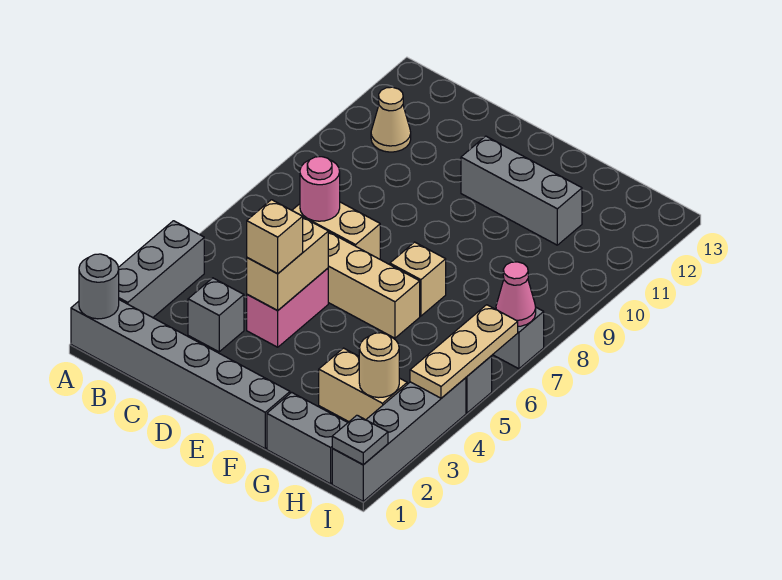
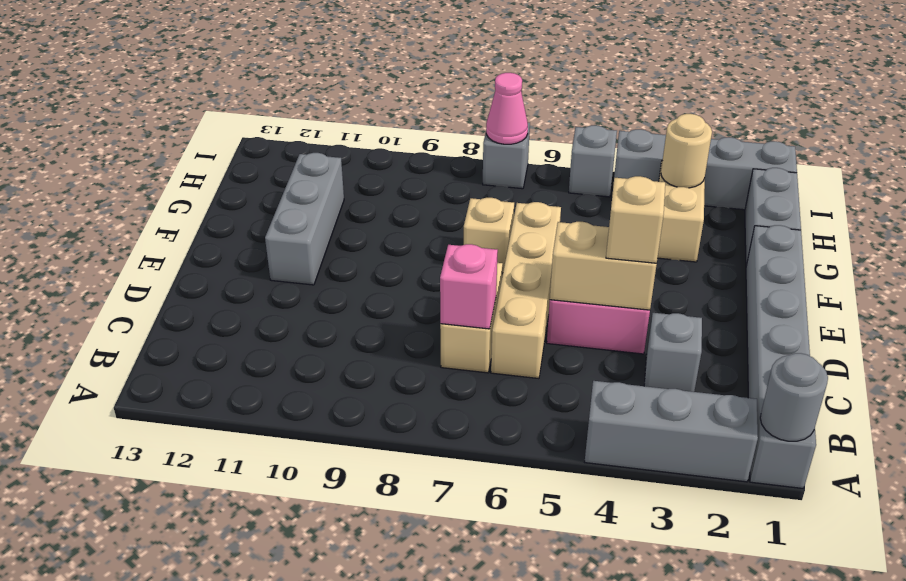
tan cone B11 level 1 -> none
pink round brick C7 level 2 -> pink brick C7 level 2
grey plate I1 level 2 -> none
tan plate I4:I6 level 2 -> none

